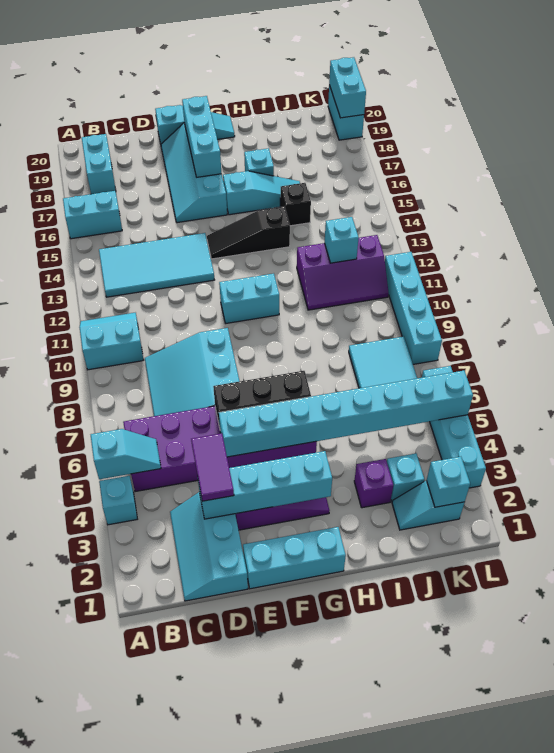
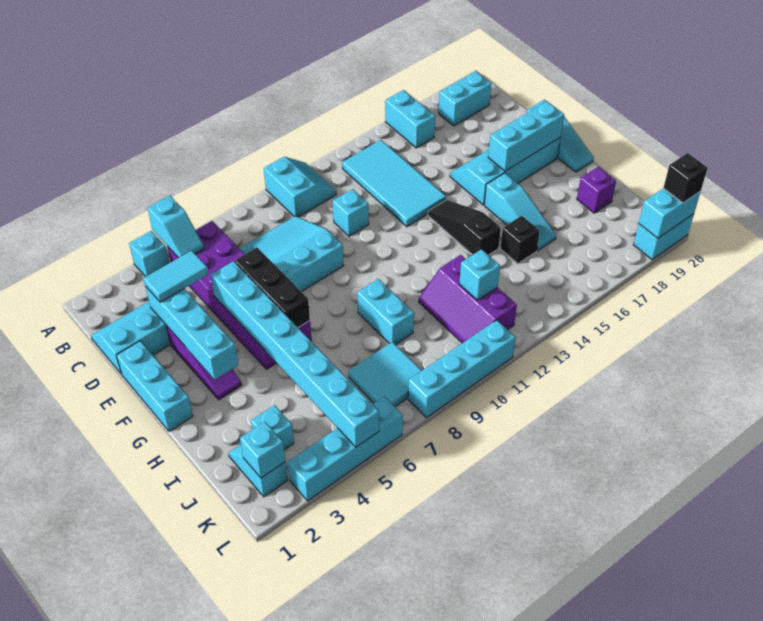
purple tile D3:D4 level 3 -> cyan tile D3:D4 level 3
cyan brick F11:G11 level 1 -> cyan brick H9:I9 level 1
cyan brick H17 level 1 -> cyan brick D11 level 1
purple brick I3 level 1 -> purple brick I19 level 1
none -> black brick L20 level 3

